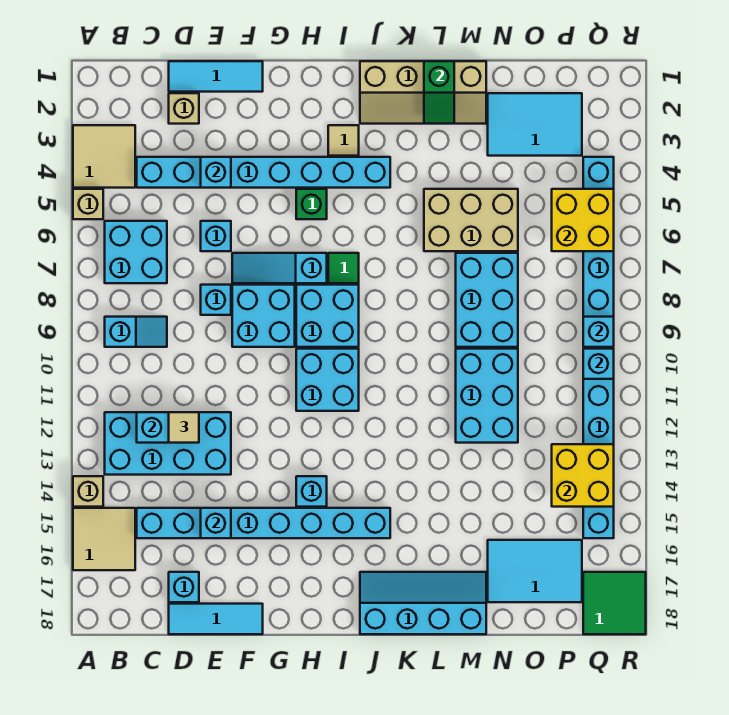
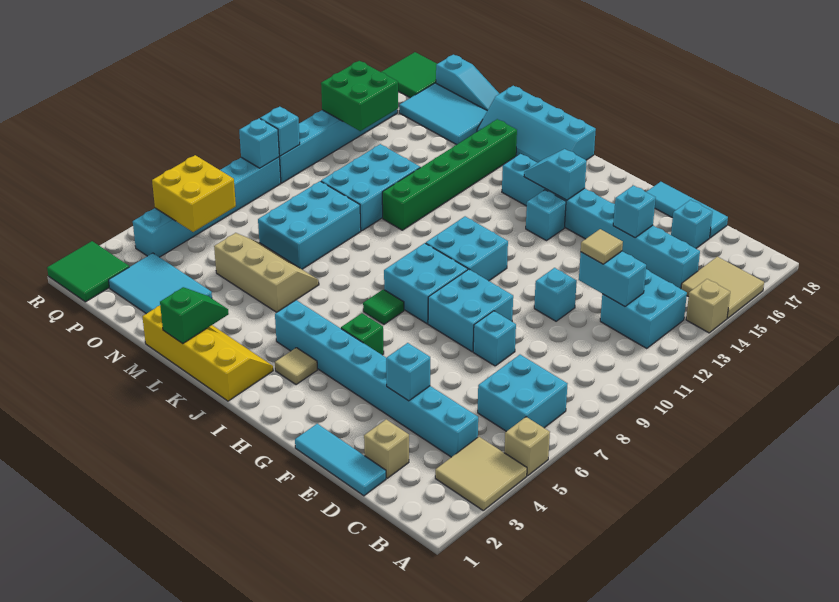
cyan slope B9:C9 level 1 top B -> cyan slope H15:I15 level 2 top H
cyan brick B12:E13 level 1 -> cyan brick B12:C13 level 1
cyan brick E6 level 1 -> cyan brick E11 level 1
cyan slope F7:H7 level 1 top H -> cyan slope N18:P18 level 1 top P
tan slope J1:M2 level 1 top 1 -> yellow slope J1:M2 level 1 top 1
tan brick L5:N6 level 1 -> tan slope L5:N6 level 1 top 5
none -> green brick L11:L16 level 1
yellow brick P13:Q14 level 2 -> green brick P13:Q14 level 2
none -> green tile Q1:R2 level 1

